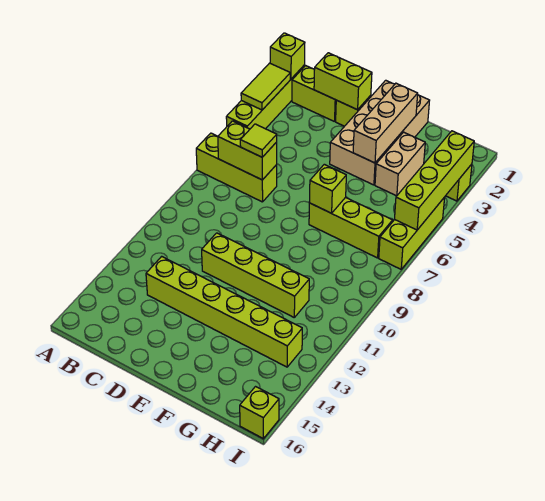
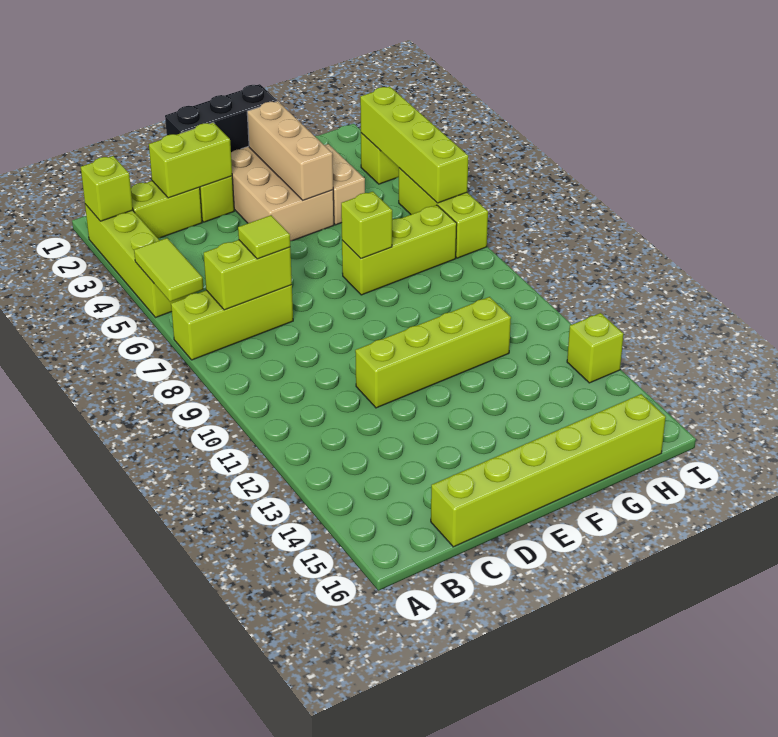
lime tile A3:A4 level 2 -> lime tile A5:A6 level 2
lime brick C13:H13 level 1 -> lime brick C16:H16 level 1
none -> black brick D1:F1 level 2
lime brick I16 level 1 -> lime brick I13 level 1

